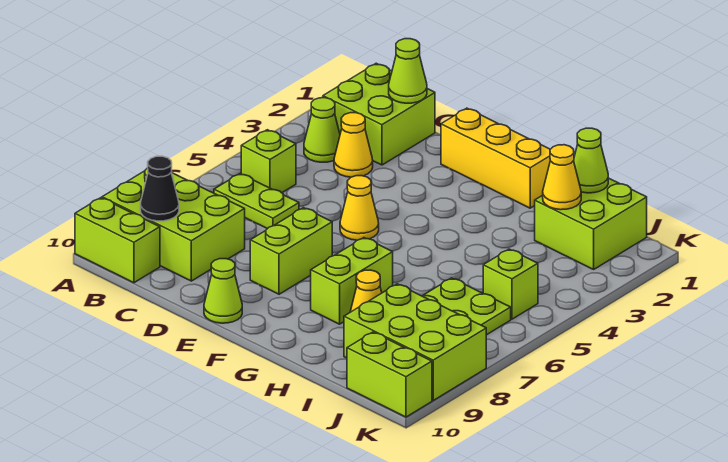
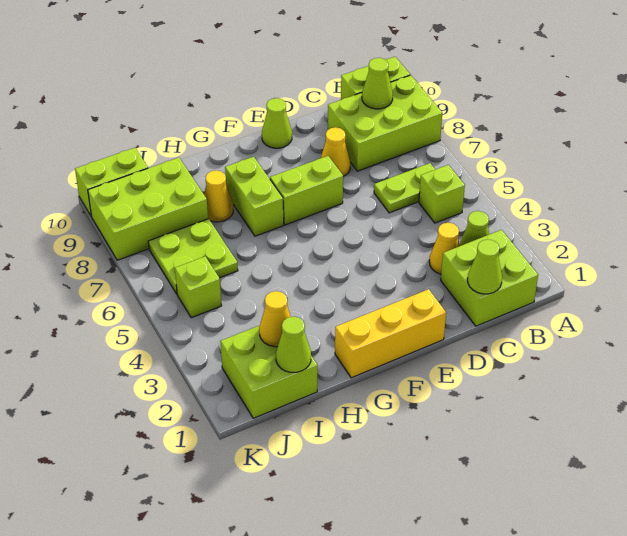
black cone B9 level 2 -> lime cone B9 level 2
yellow cone E5 level 1 -> yellow cone D8 level 1
lime brick E7:E8 level 1 -> lime brick E7:F7 level 1

